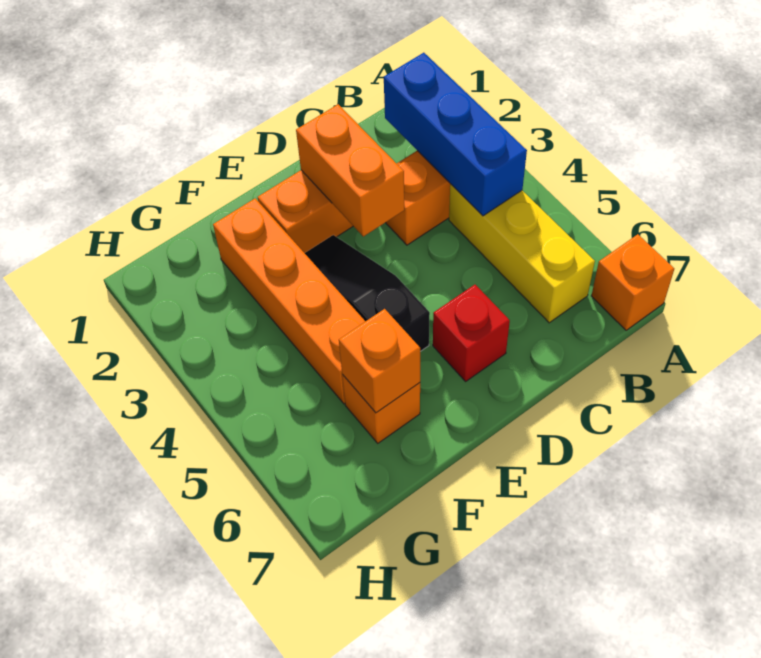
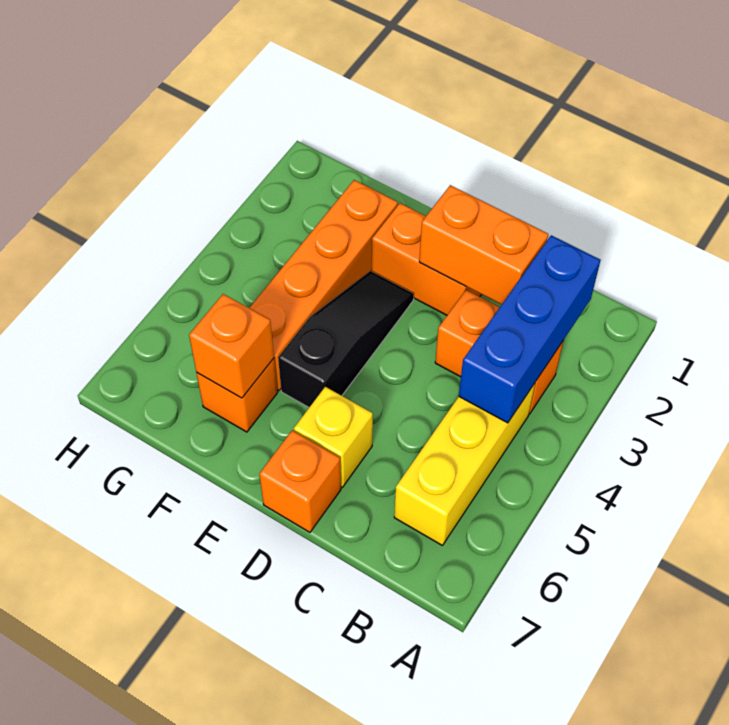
orange brick A7 level 1 -> orange brick D7 level 1
orange brick D2:D3 level 2 -> orange brick C2:D2 level 2
red brick D6 level 1 -> yellow brick D6 level 1

